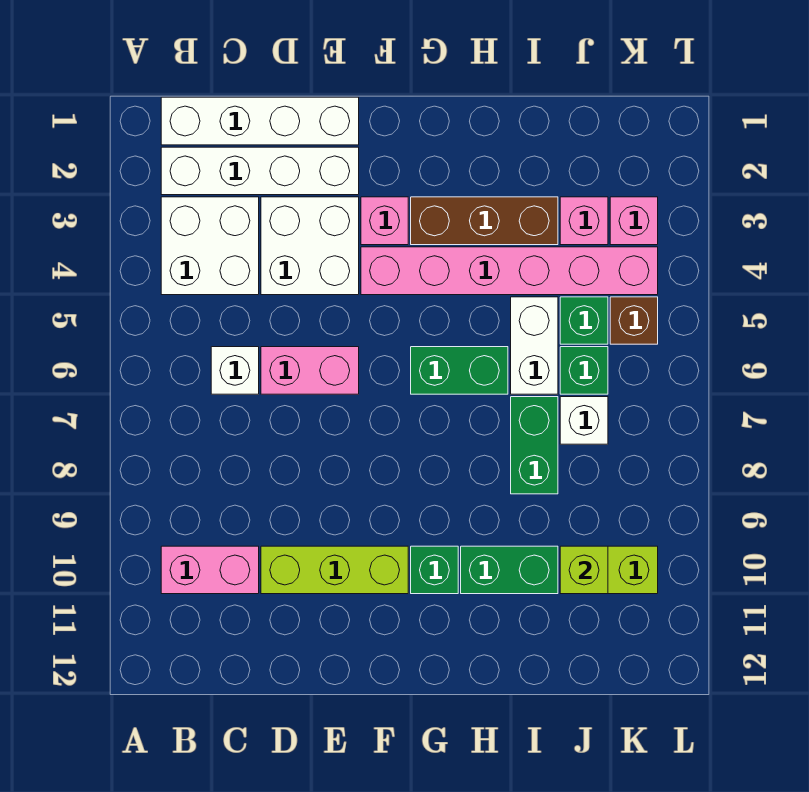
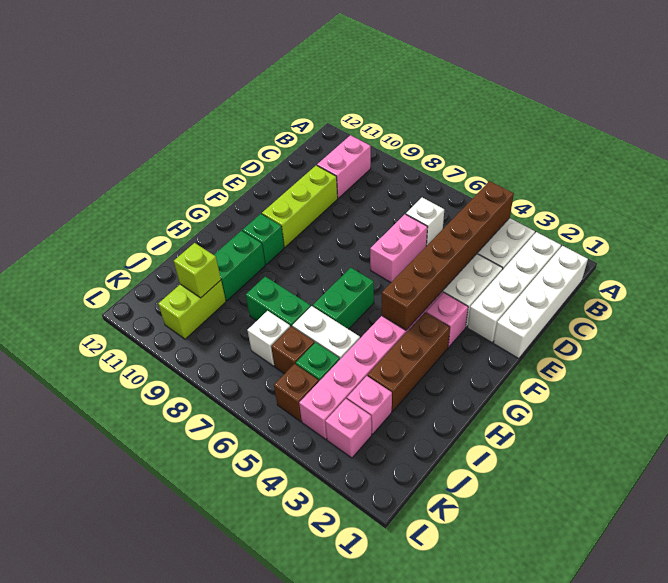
none -> brown brick B4:G4 level 2
green brick J6 level 1 -> brown brick J6 level 1

